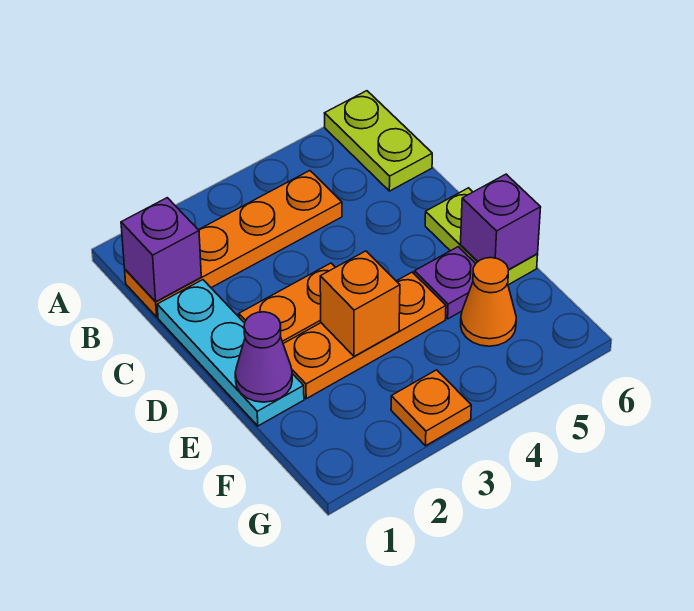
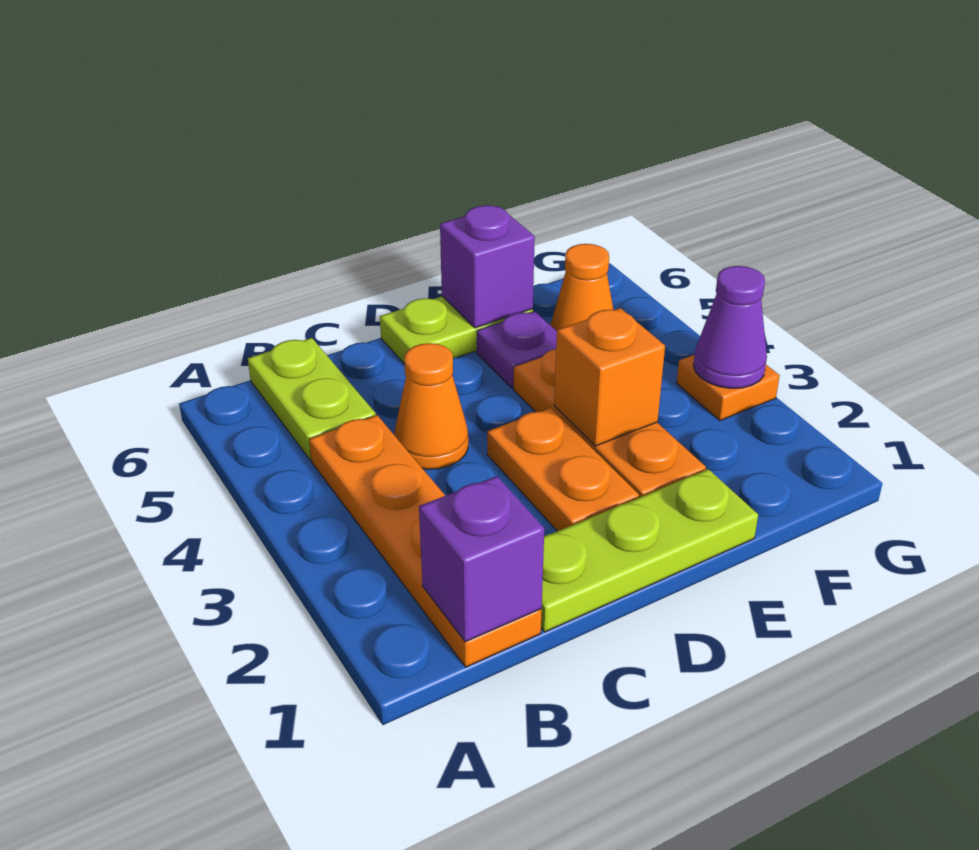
lime plate A6:B6 level 1 -> lime plate B5:B6 level 1
cyan plate C1:E1 level 1 -> lime plate C1:E1 level 1
none -> orange cone C4 level 1
purple cone E1 level 2 -> purple cone G3 level 2

